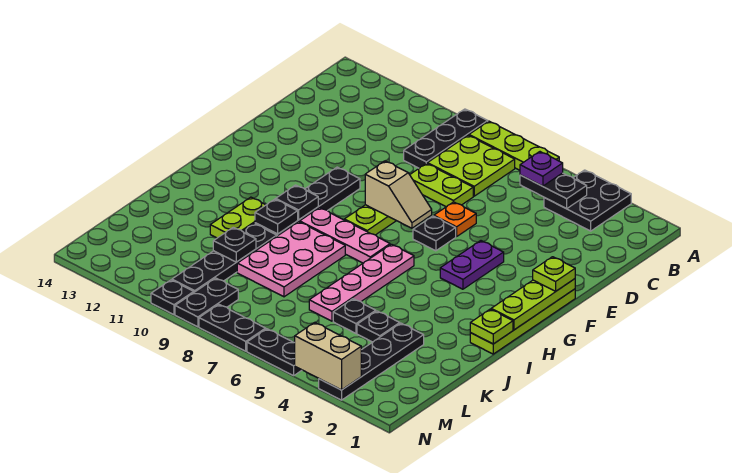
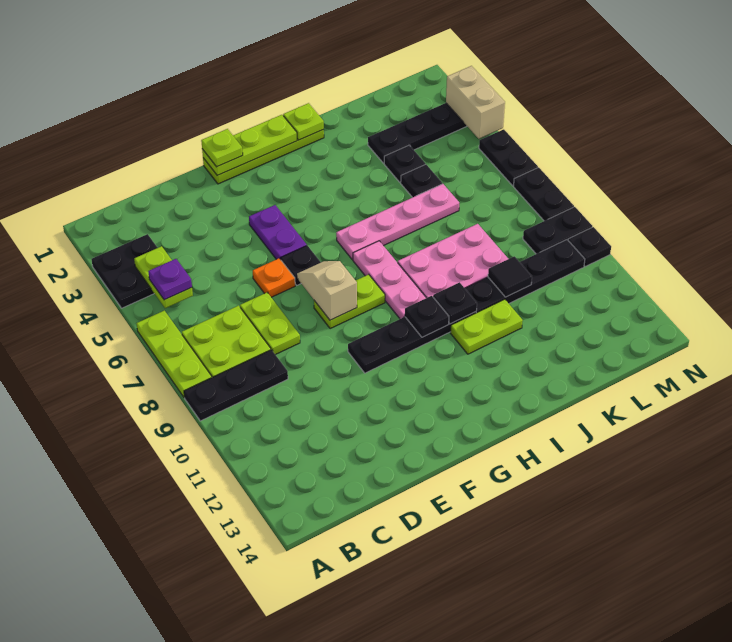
black plate B4:B5 level 2 -> lime plate B4:B5 level 2
purple plate F4:G4 level 1 -> purple plate F4:F5 level 1
black plate K10 level 2 -> black tile K10 level 2

